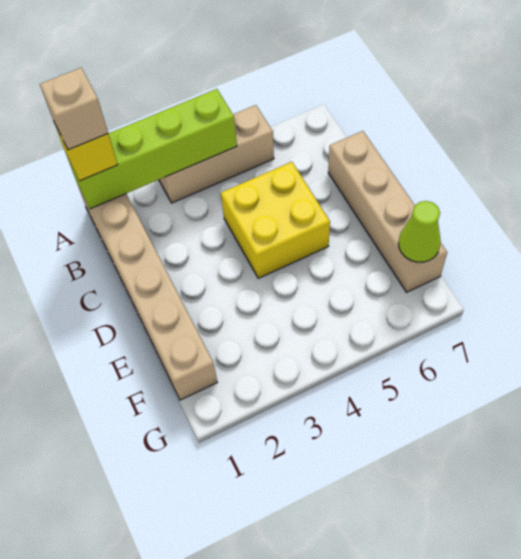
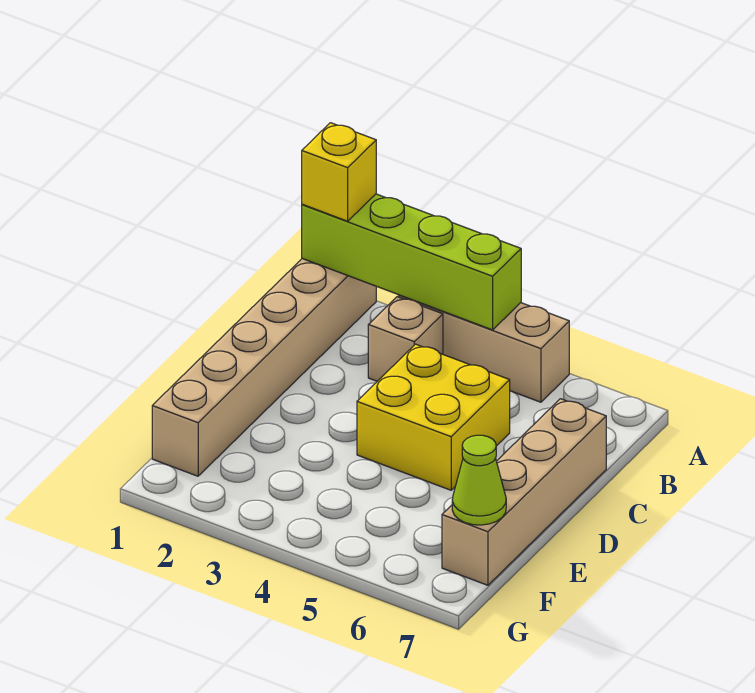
tan brick A1 level 4 -> tan brick B3 level 1

